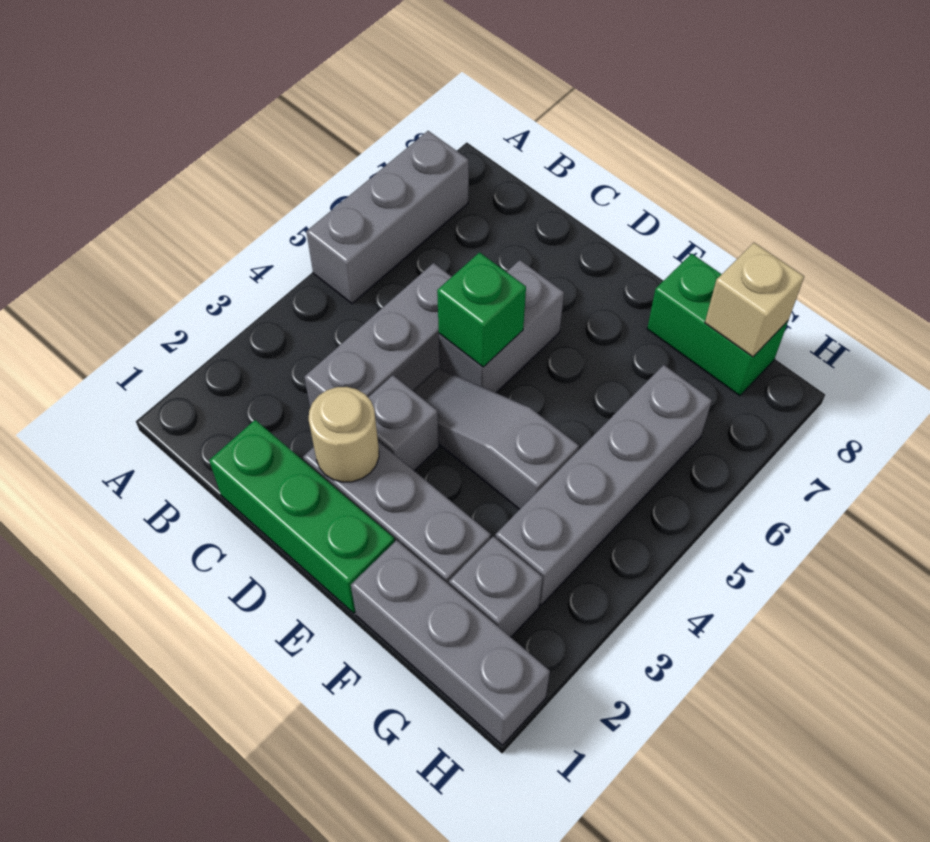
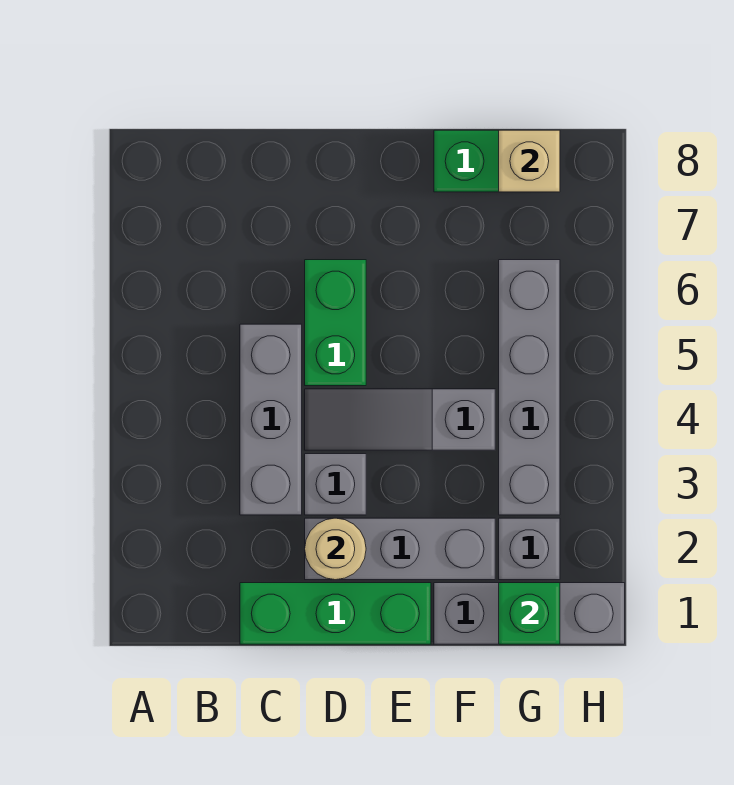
grey brick A5:A7 level 1 -> none
grey brick D5:D6 level 1 -> green brick D5:D6 level 1
green brick D5 level 2 -> green brick G1 level 2

